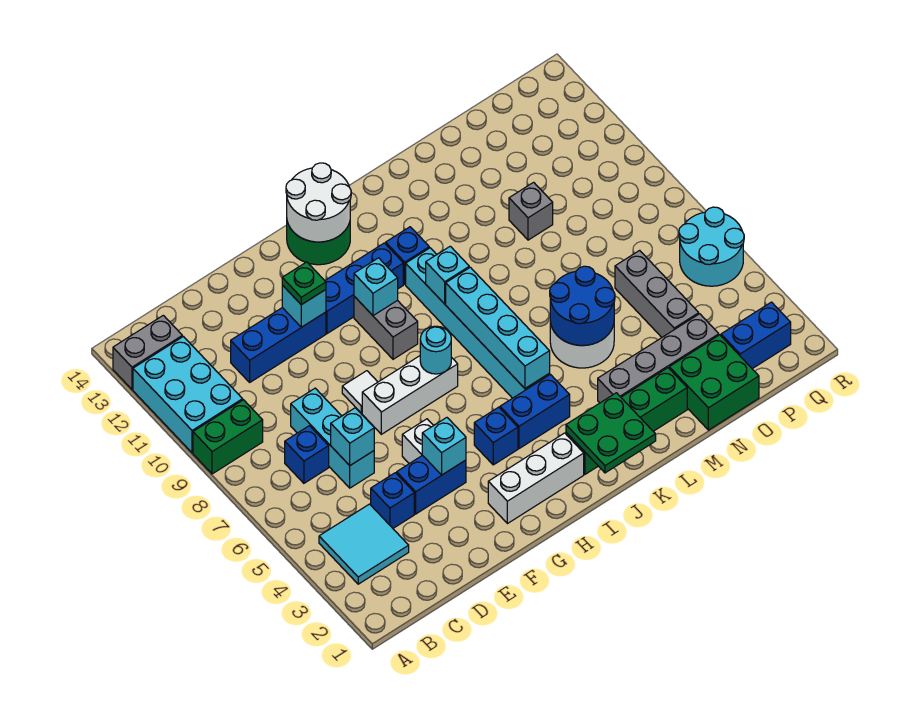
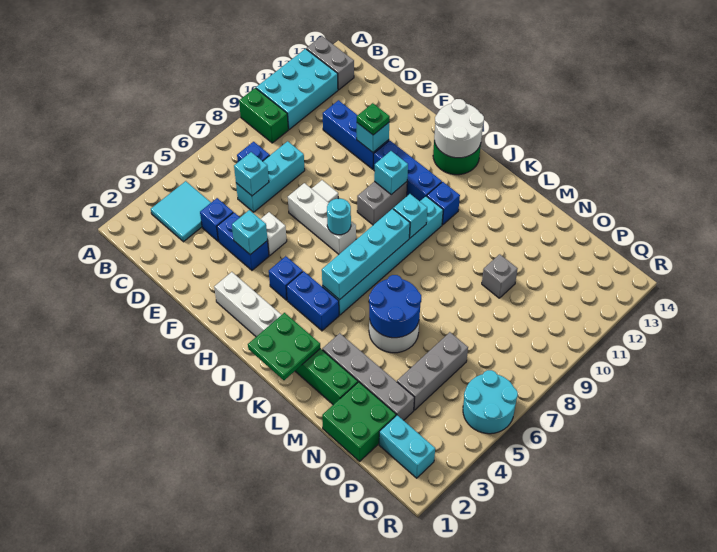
blue brick P2:Q2 level 1 -> cyan brick P2:Q2 level 1

